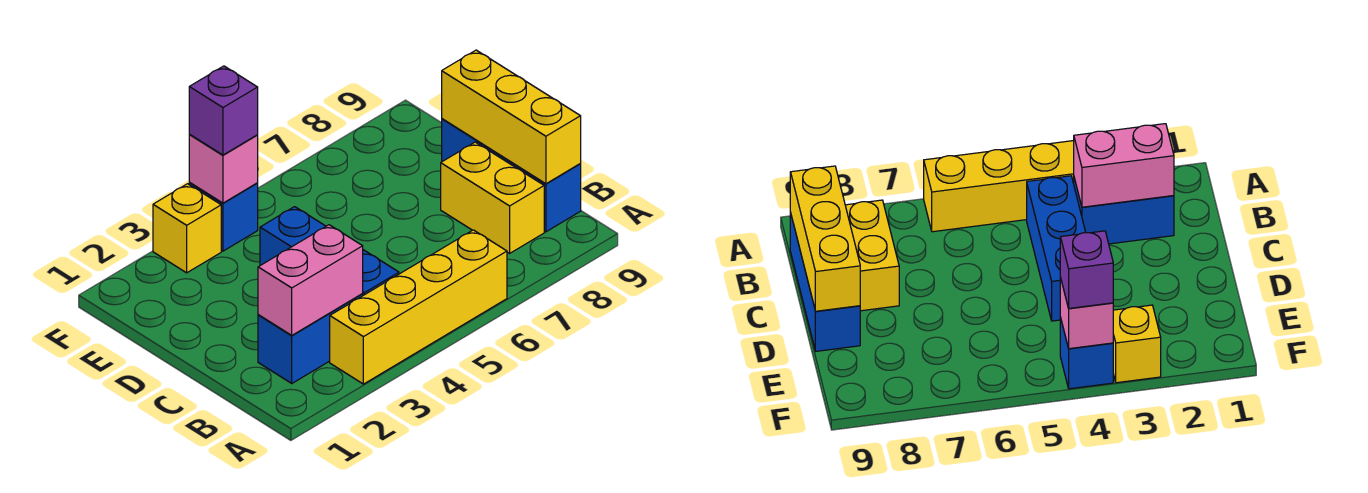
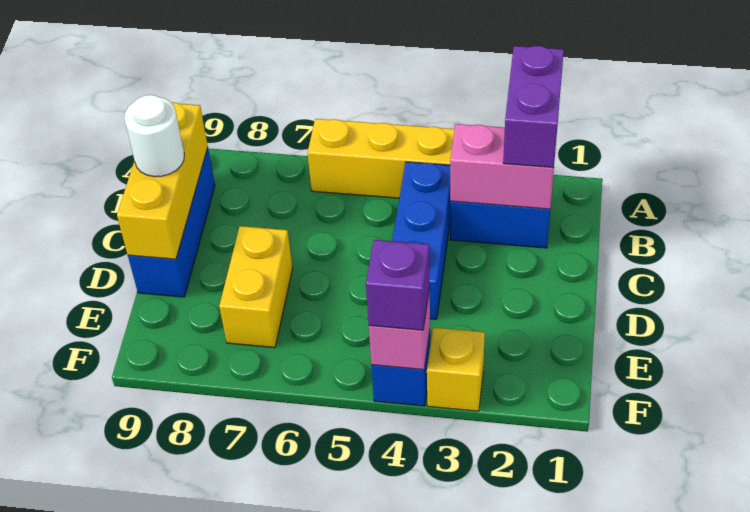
none -> purple brick A2:B2 level 3
yellow brick B8:C8 level 1 -> yellow brick D7:E7 level 1
none -> white round brick C9 level 3

